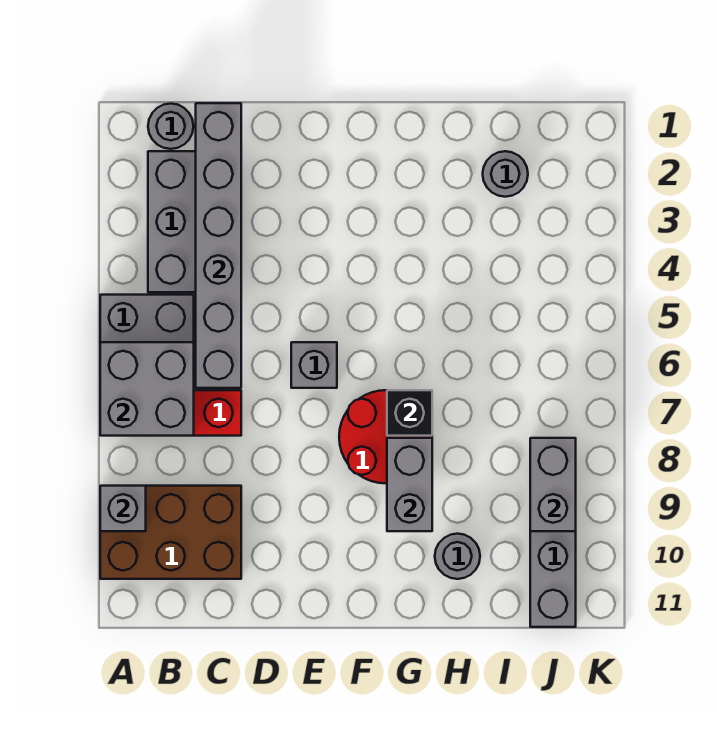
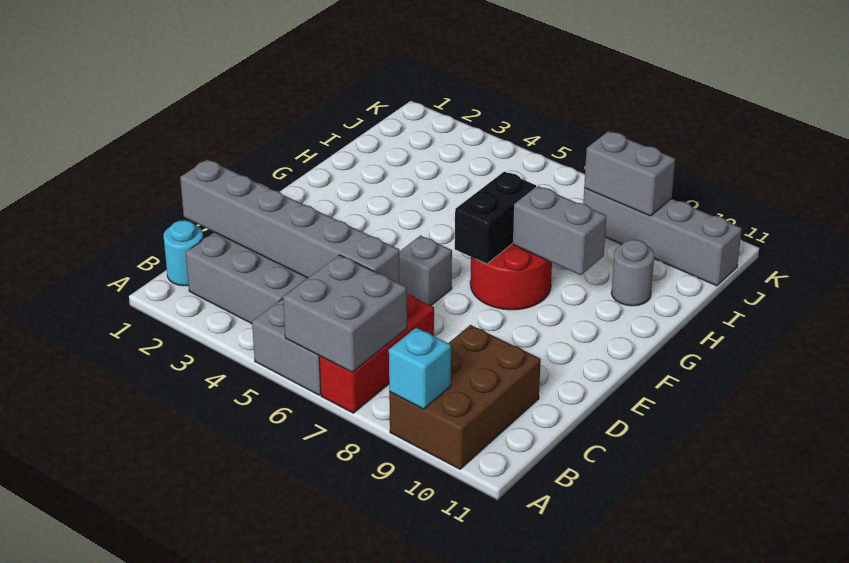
grey brick A9 level 2 -> cyan brick A9 level 2
grey round brick B1 level 1 -> cyan round brick B1 level 1
black brick G7 level 2 -> black brick F7:G7 level 2
grey round brick I2 level 1 -> none

